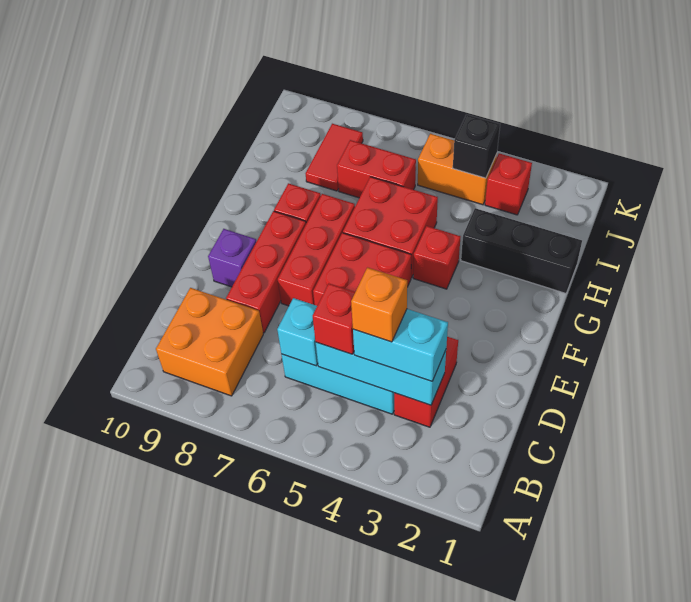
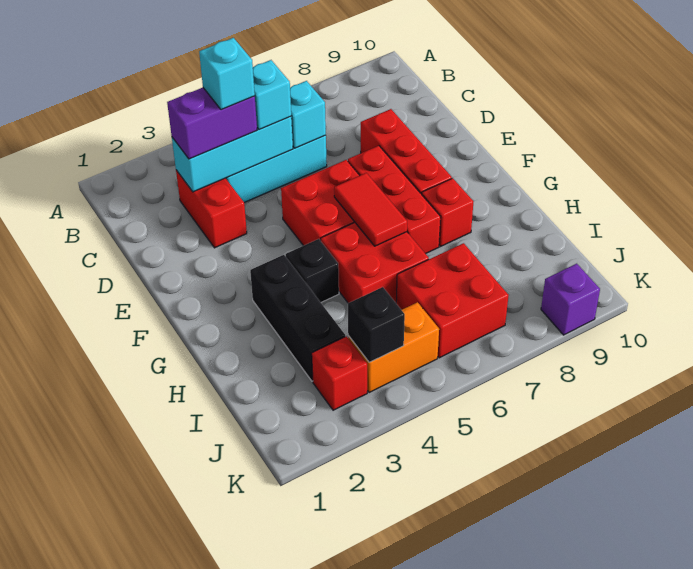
orange brick B8:C9 level 1 -> none
cyan brick C3:C4 level 3 -> purple brick C3:C4 level 3
orange brick C4 level 4 -> cyan brick C4 level 4
red brick C5 level 3 -> cyan brick C5 level 3
purple brick E9 level 1 -> purple brick K9 level 1
red brick G4 level 1 -> black brick G4 level 1
black brick H1:H3 level 1 -> black brick G3:I3 level 1
red brick I6:I7 level 1 -> red brick I6:J7 level 1
red tile I8:J8 level 1 -> red tile F6:G6 level 2

